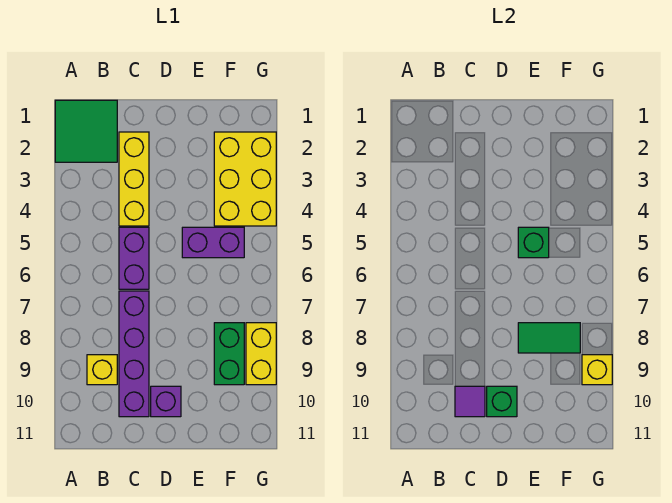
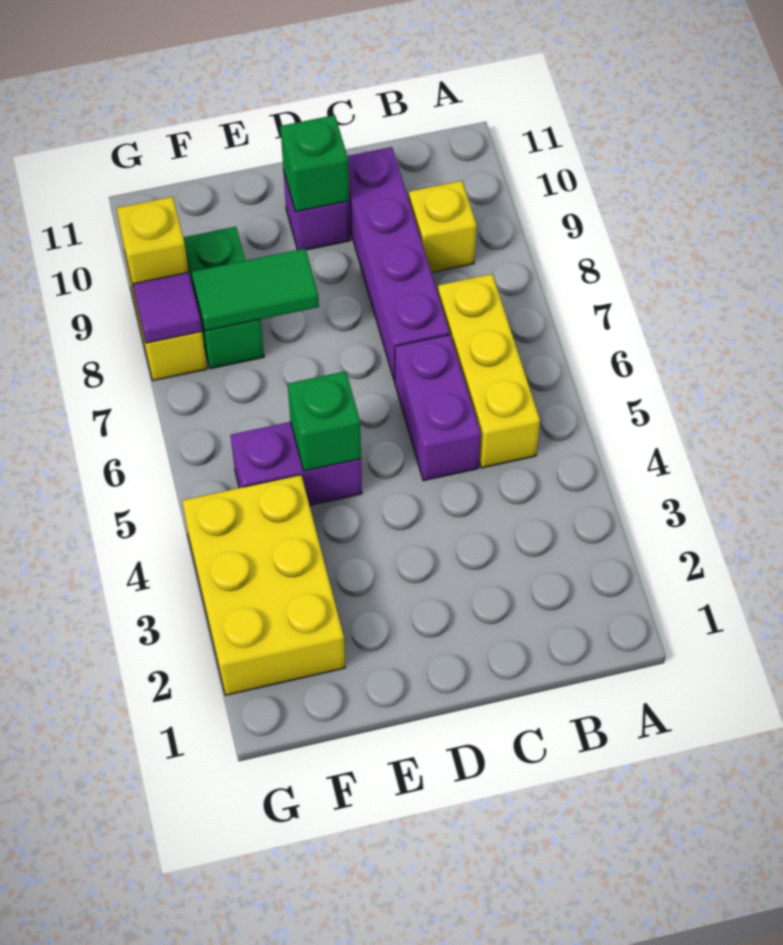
green tile A1:B2 level 1 -> none
yellow brick C2:C4 level 1 -> yellow brick B5:B7 level 1
purple tile C10 level 2 -> purple tile G8 level 2

